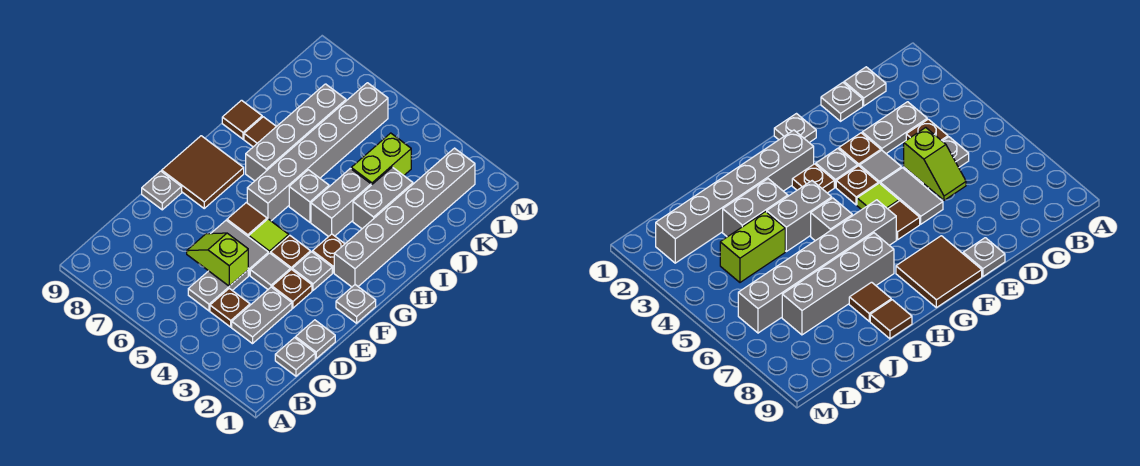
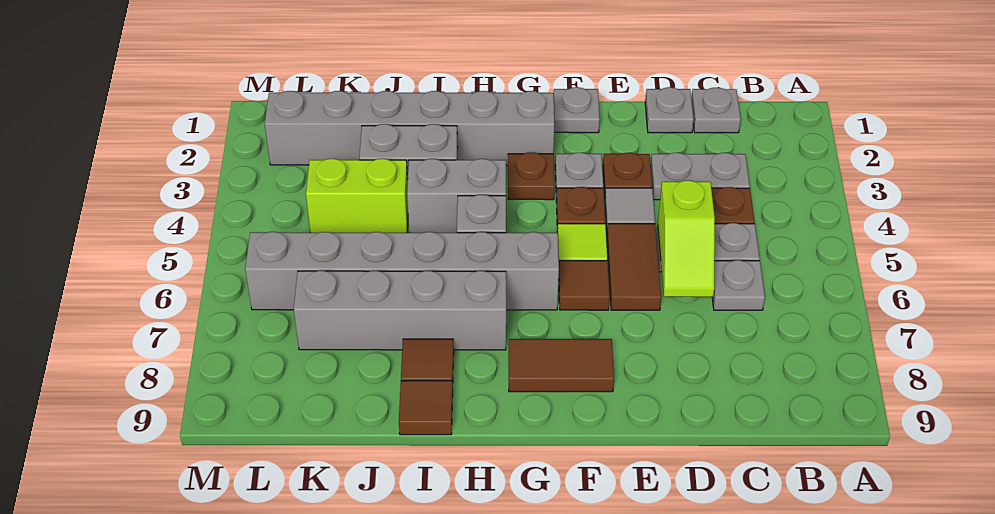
grey tile E5:E6 level 1 -> brown tile E5:E6 level 1
grey plate E9 level 1 -> grey plate C6 level 1
brown tile F8:G9 level 1 -> brown tile F8:G8 level 1

